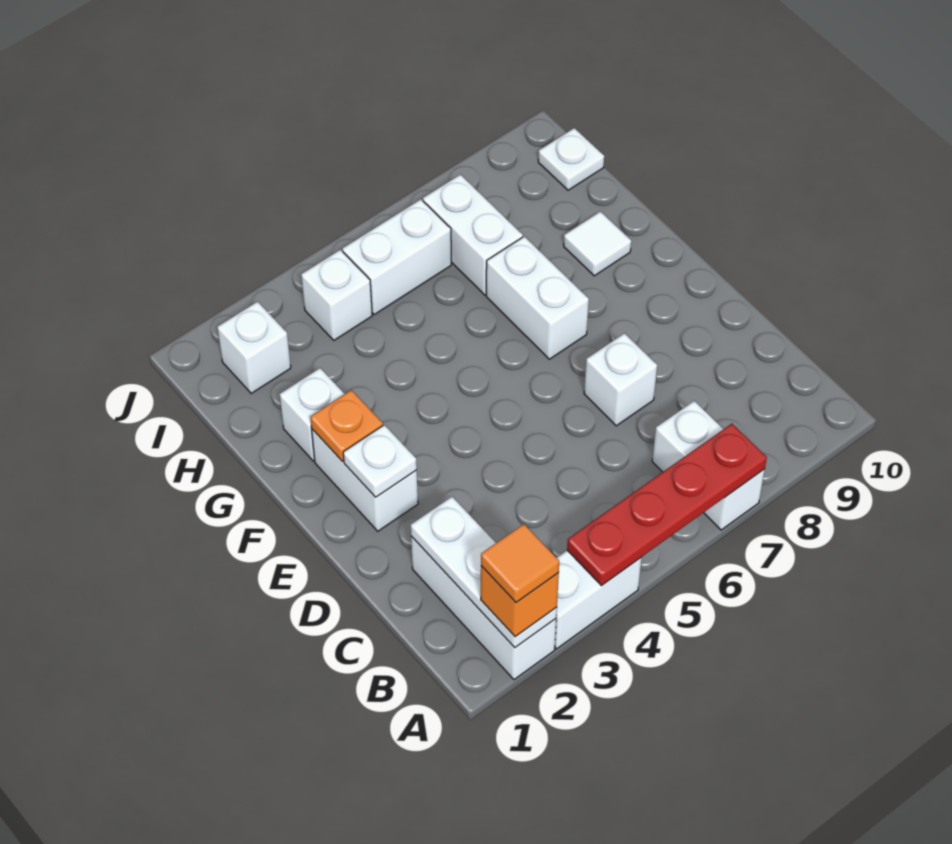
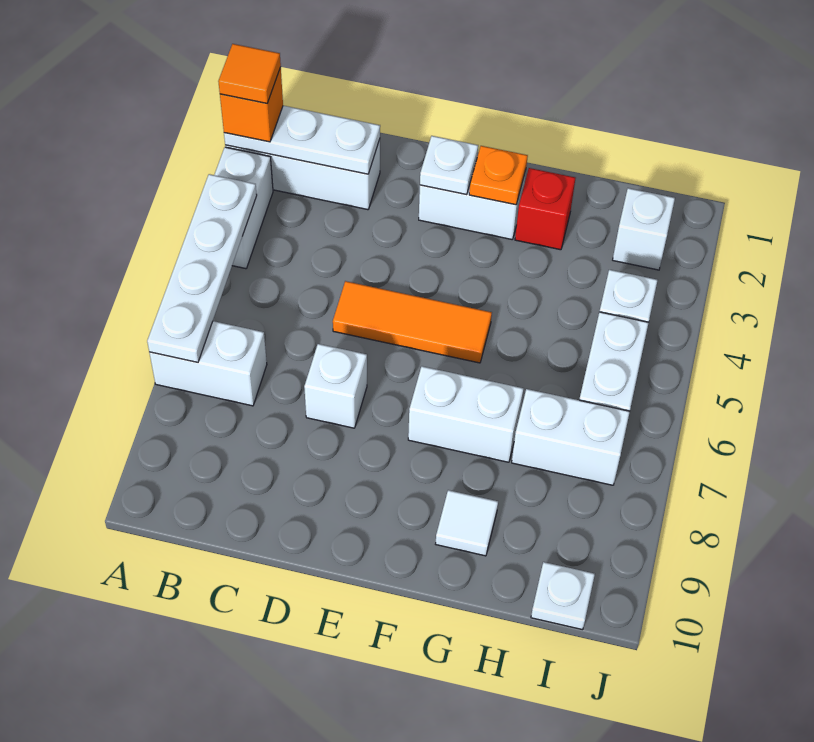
red plate A4:A7 level 2 -> white plate A4:A7 level 2
none -> orange tile D5:F5 level 1
white brick G2 level 1 -> red brick G2 level 1

